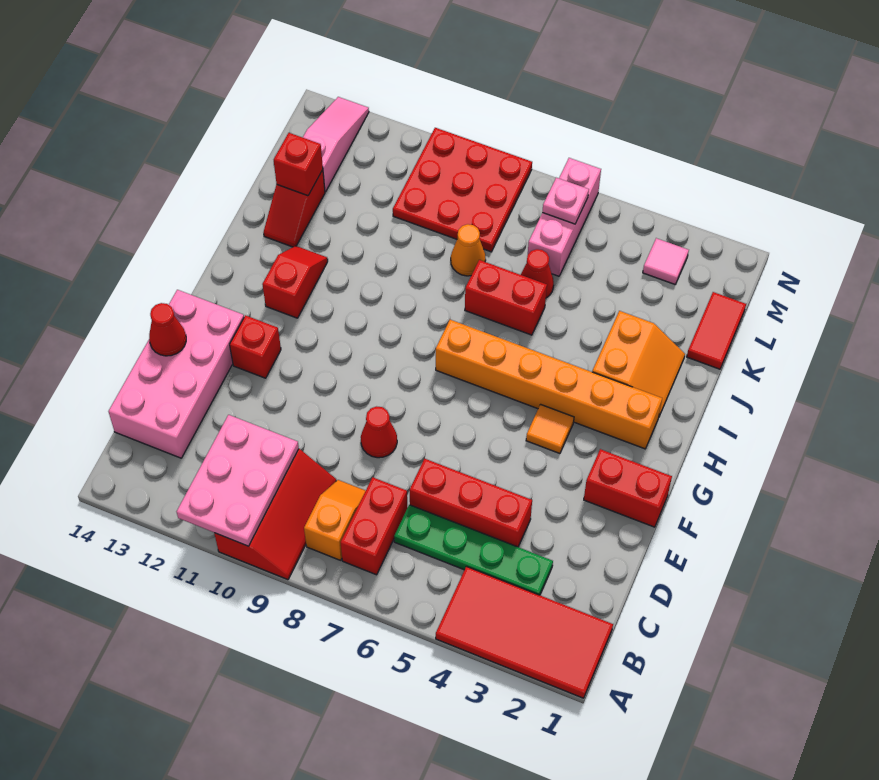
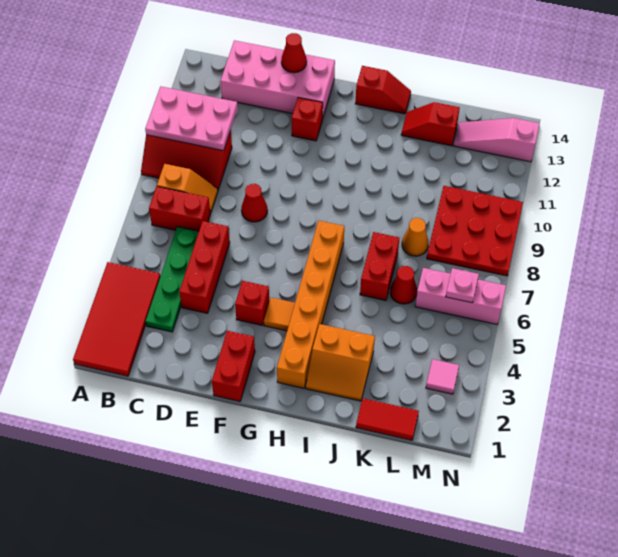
red slope H12:I12 level 1 top H -> red slope H14:I14 level 1 top H
red brick K13 level 2 -> red brick F4 level 1
pink slope L13:N13 level 1 top L -> pink slope L13:N13 level 1 top N

